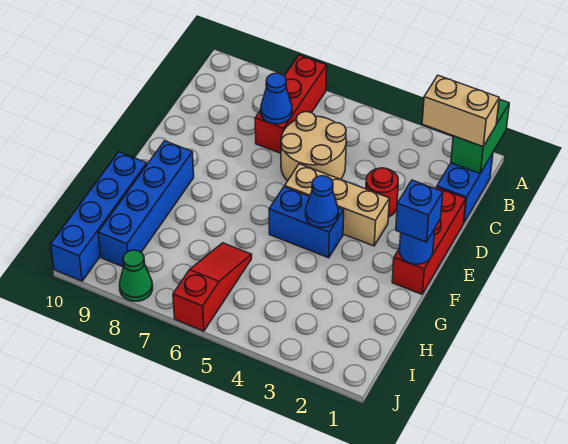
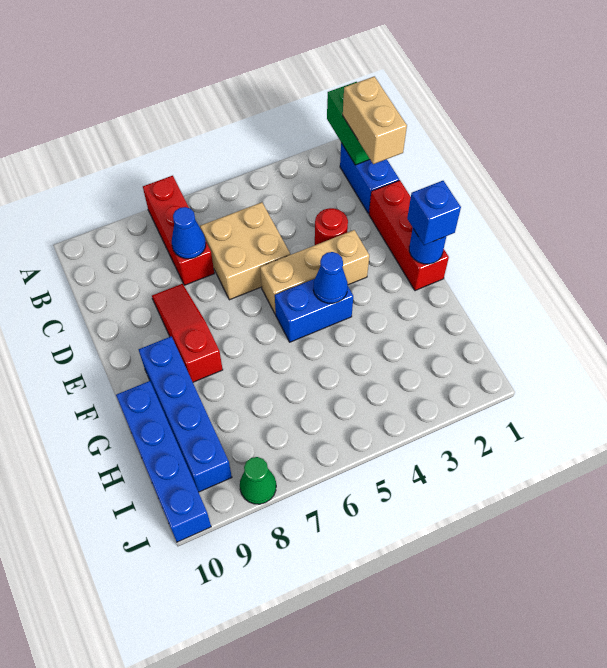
tan brick B1:B2 level 3 -> tan brick B1:C1 level 3
tan round brick C5:D6 level 1 -> tan brick C5:D6 level 1
red slope H6:J6 level 1 top J -> red slope D8:F8 level 1 top F

